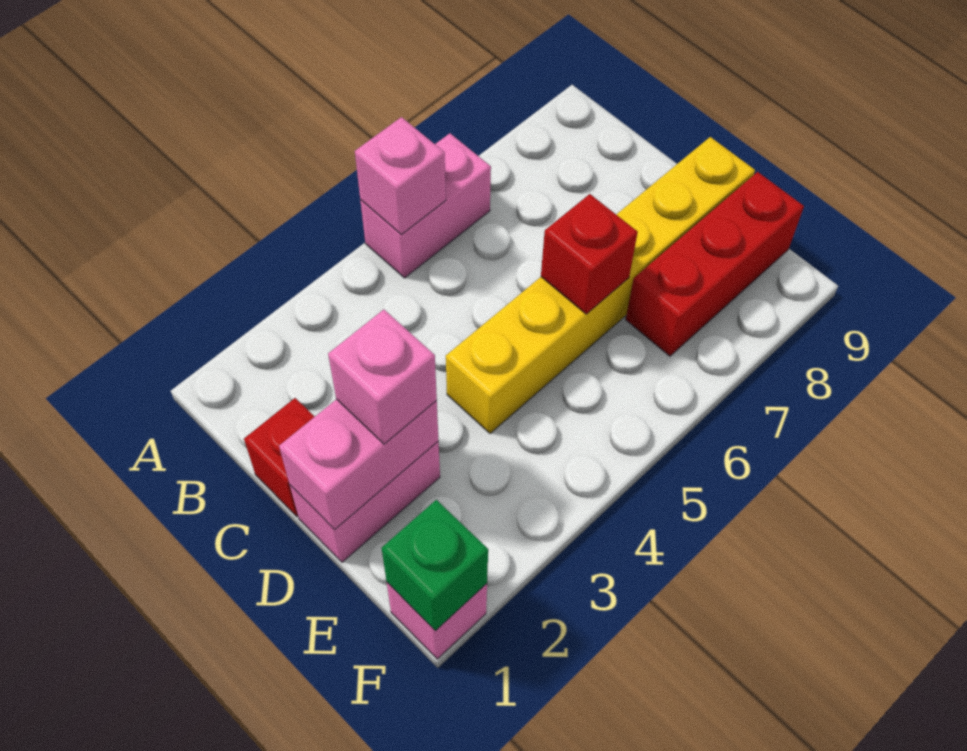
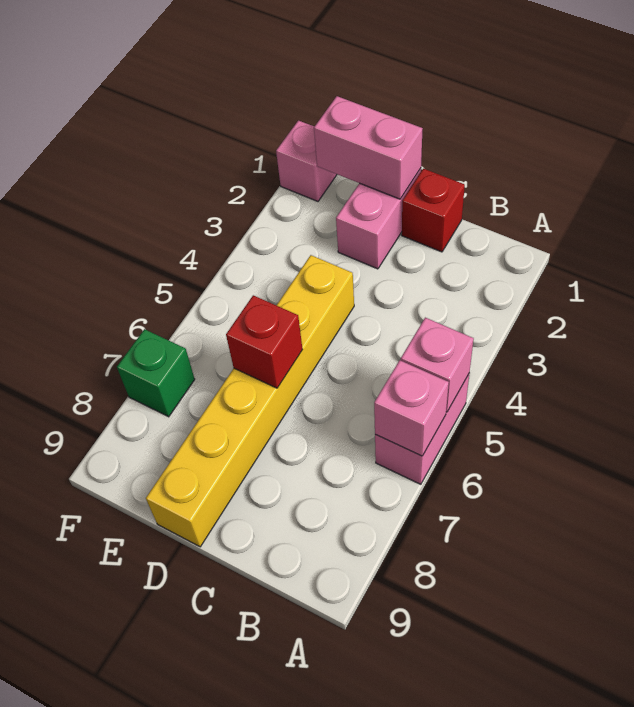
pink brick D1:D2 level 2 -> pink brick D1:E1 level 2
pink brick D2 level 3 -> pink brick A6 level 2
red brick E7:E9 level 1 -> none
green brick F1 level 2 -> green brick F7 level 1

